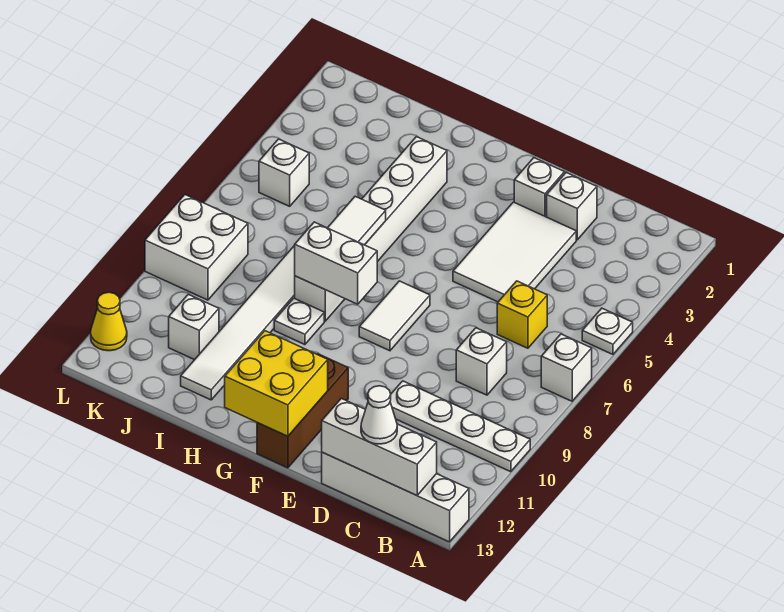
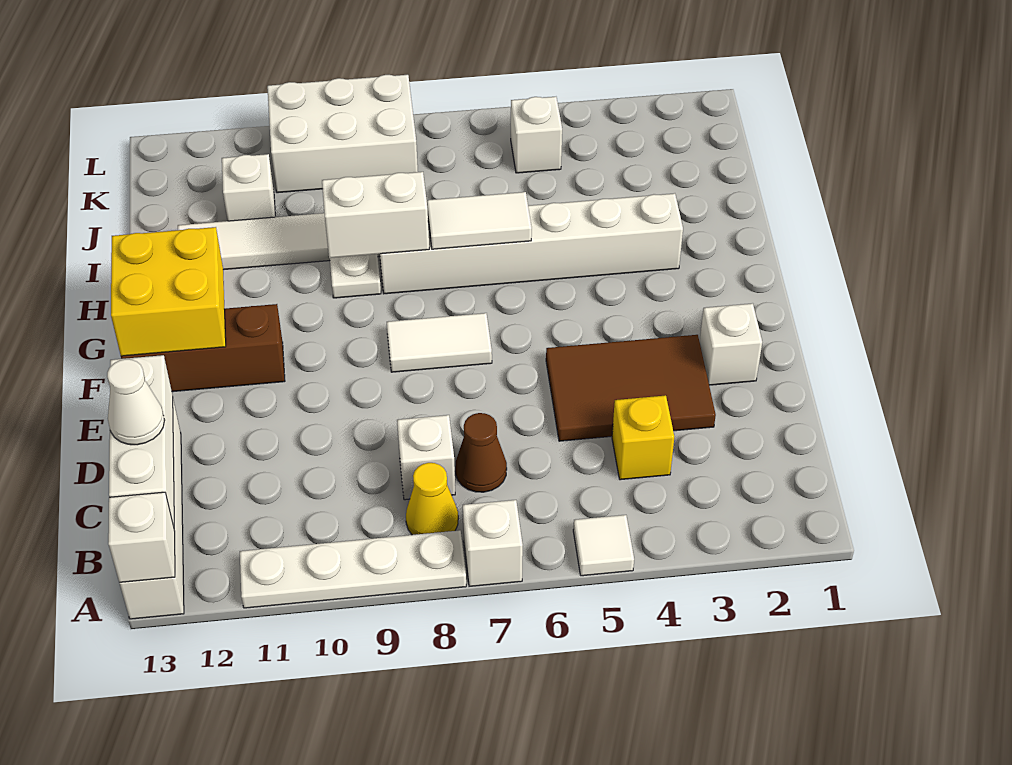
white plate A5 level 1 -> white tile A5 level 1
white plate A10:D10 level 1 -> white plate A8:A11 level 1
yellow brick C6 level 1 -> yellow brick C4 level 1
none -> brown cone C7 level 1
white brick D2 level 1 -> white brick A13 level 2
white tile D3:E5 level 1 -> brown tile D3:E5 level 1
white brick G8:H8 level 2 -> white brick H8:H9 level 2
white brick K8:L9 level 1 -> white brick K8:L10 level 1
yellow cone L12 level 1 -> yellow cone B8 level 1

